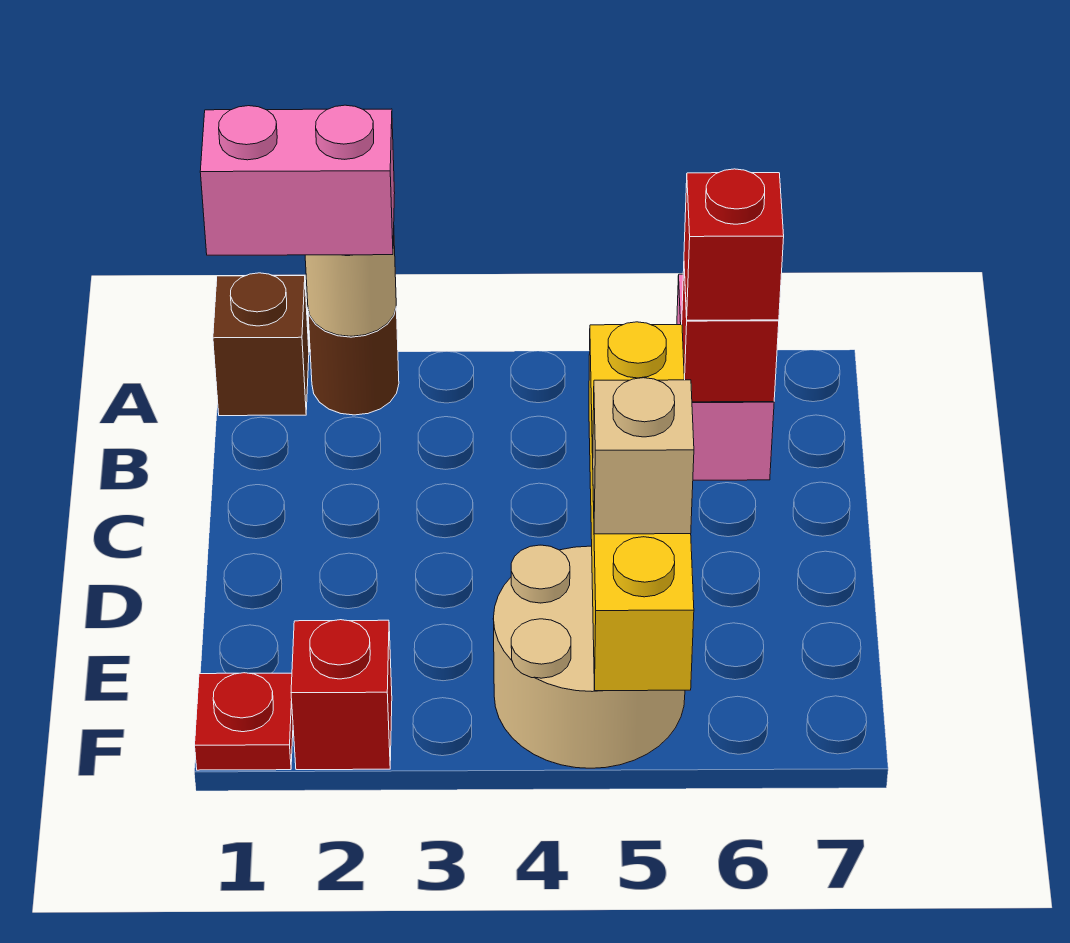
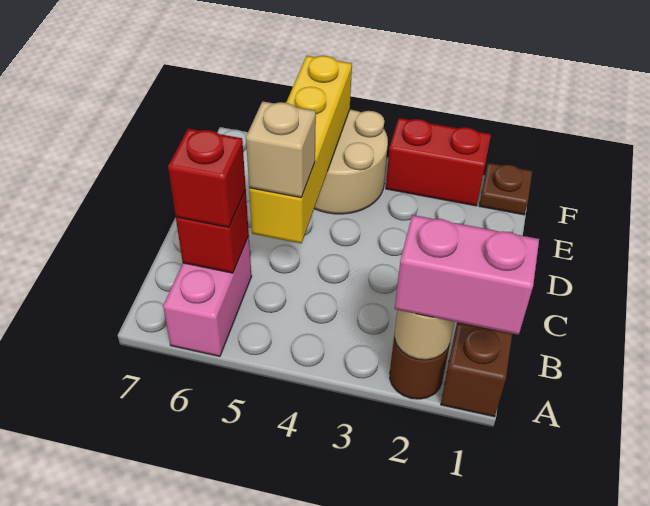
tan brick E5 level 3 -> tan brick C5 level 3
red plate F1 level 1 -> brown plate F1 level 1
red brick F2 level 1 -> red brick F2:F3 level 1

